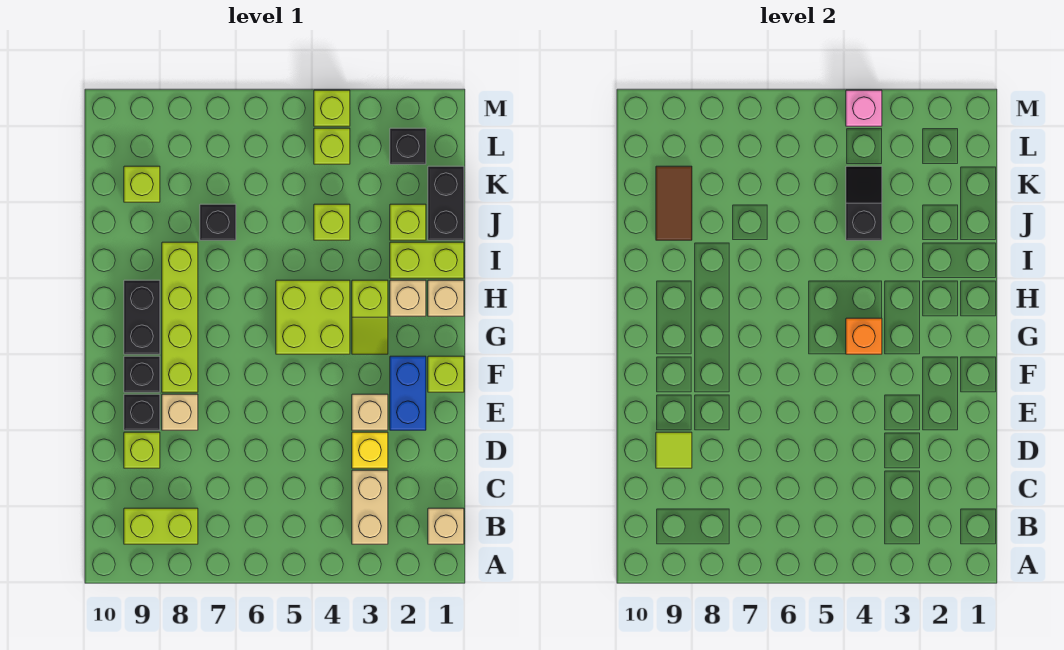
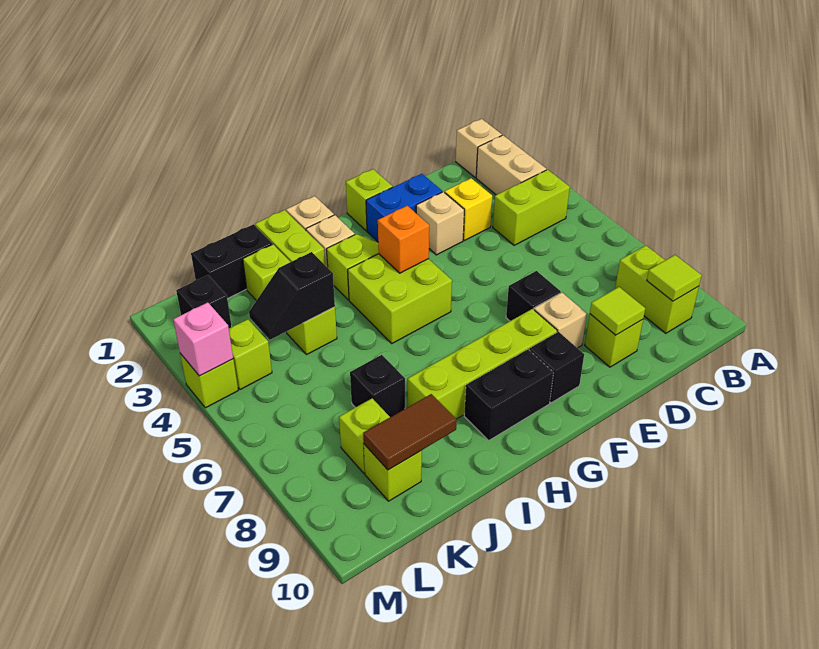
tan brick B3:C3 level 1 -> tan brick B2:B3 level 1
none -> lime brick B4:C4 level 1
none -> lime tile B9 level 2
black brick E9 level 1 -> black brick E7 level 1
none -> lime brick K8 level 1

